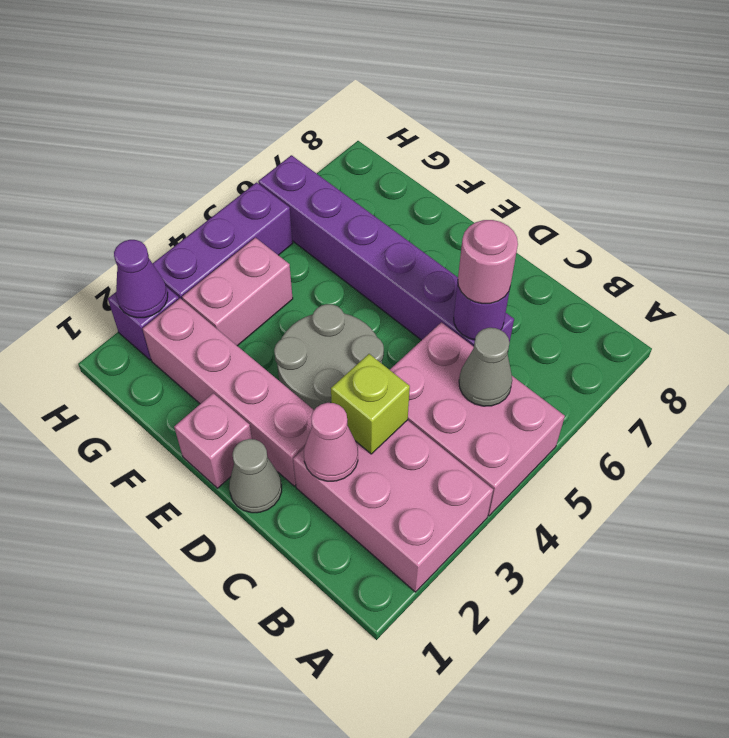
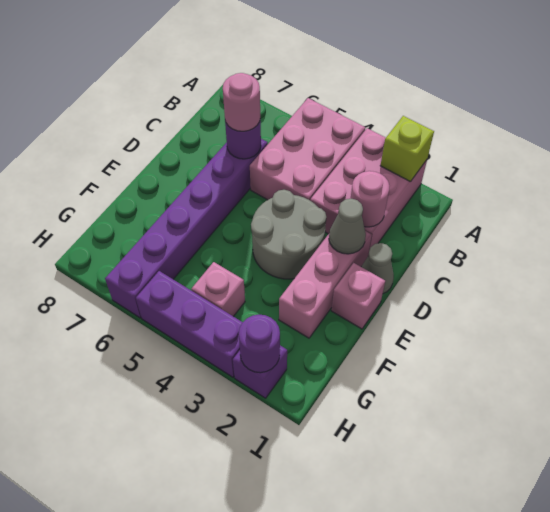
grey cone B5 level 2 -> grey cone D2 level 2
pink cone C2 level 2 -> pink round brick C2 level 2
lime brick C3 level 2 -> lime brick A2 level 2
pink brick D2:G2 level 1 -> pink brick D2:F2 level 1
pink brick G3:G4 level 1 -> pink brick G4 level 1
purple cone H2 level 2 -> purple round brick H2 level 2

